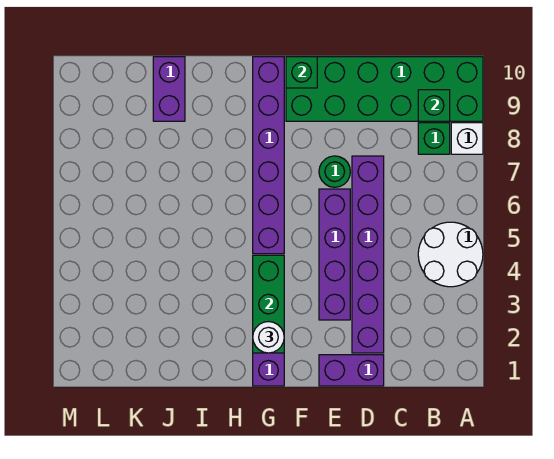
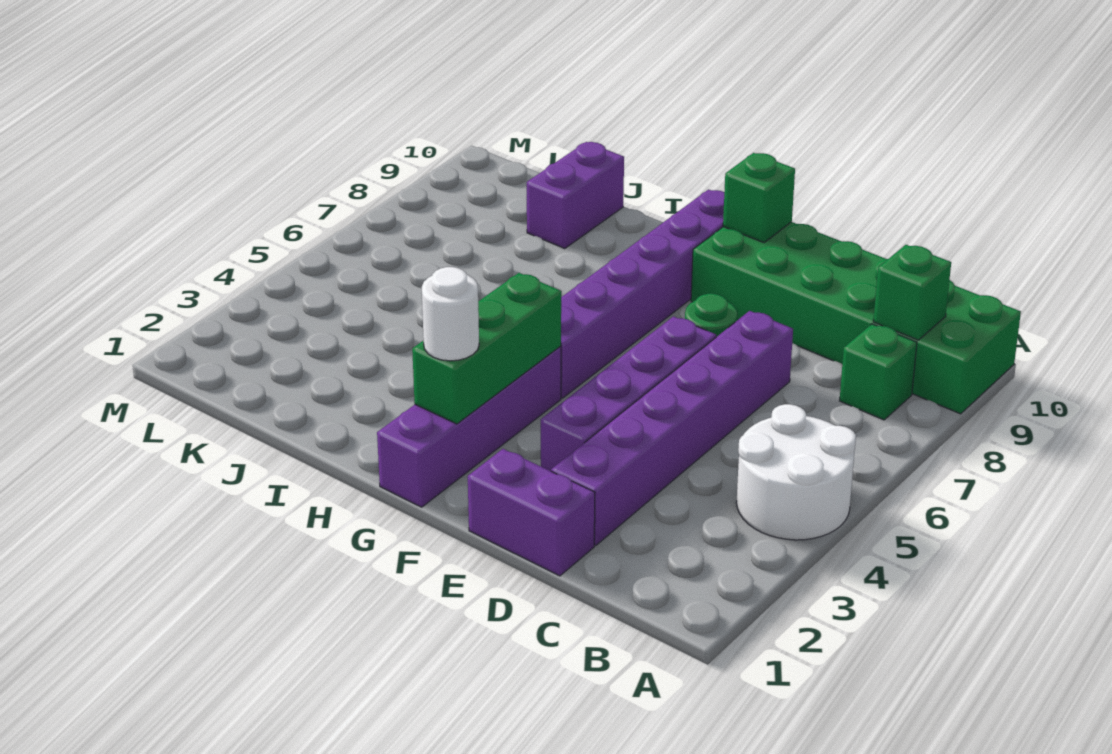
white brick A8 level 1 -> none

